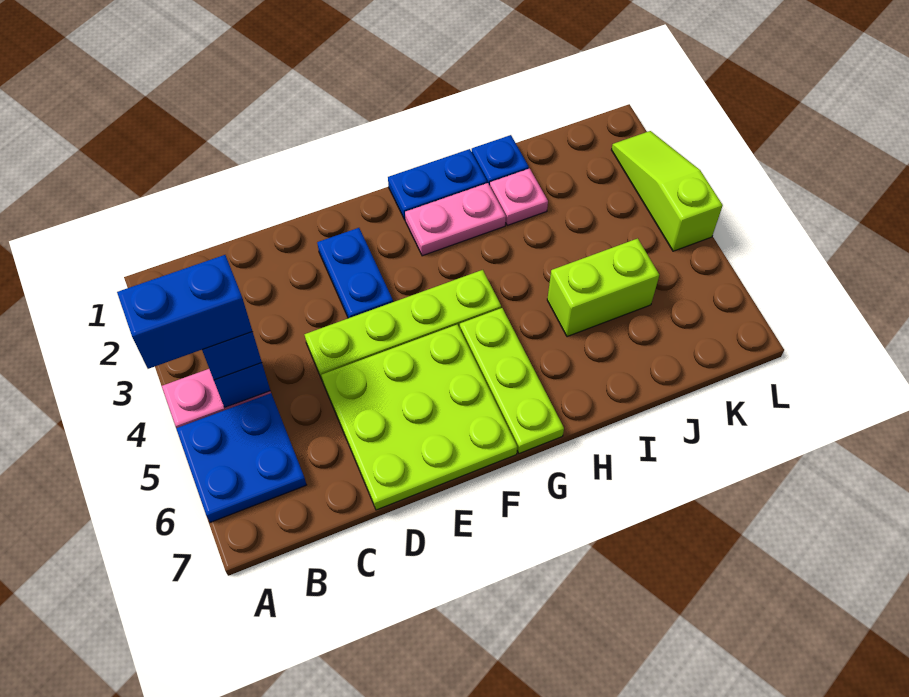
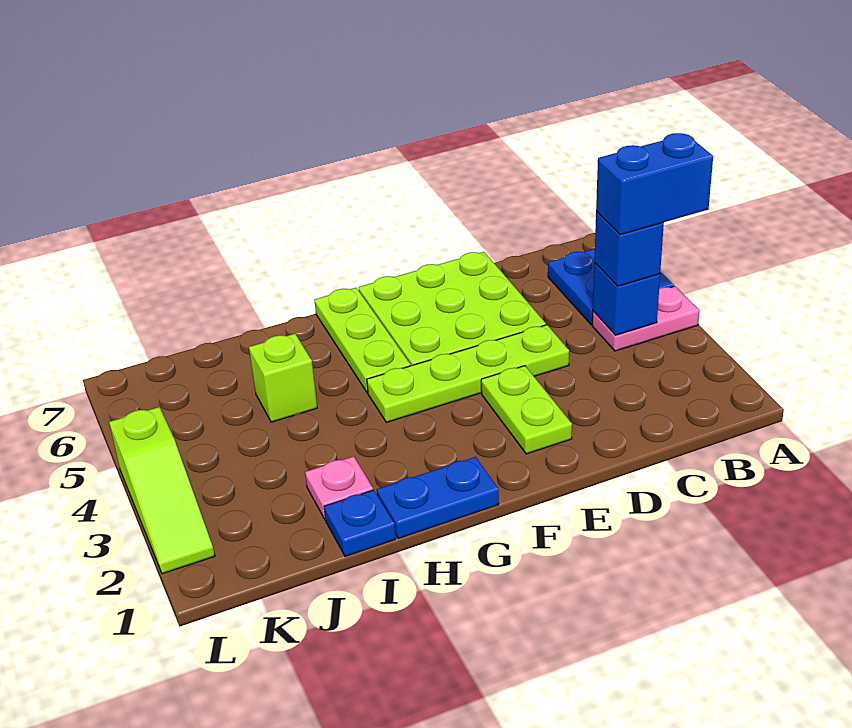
blue plate E2:E3 level 1 -> lime plate E2:E3 level 1
pink plate G2:H2 level 1 -> none
lime brick I5:J5 level 1 -> lime brick I5 level 1

